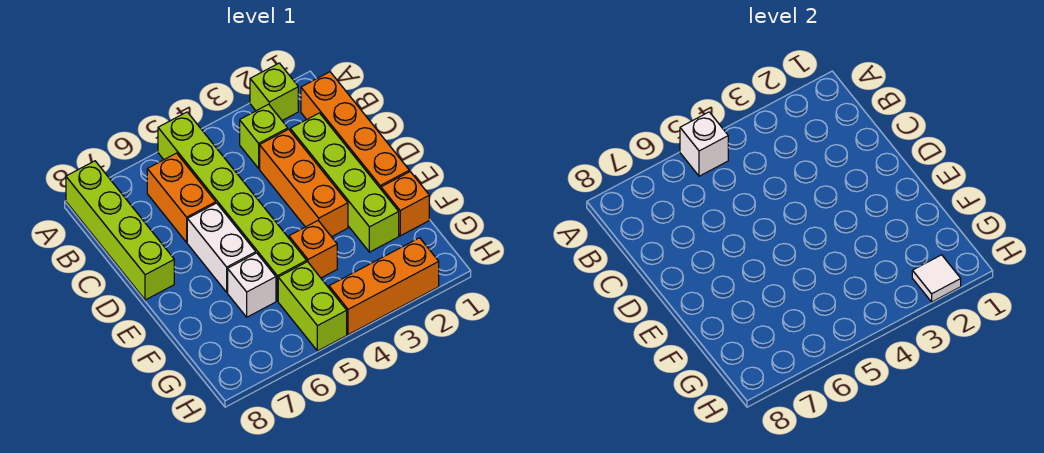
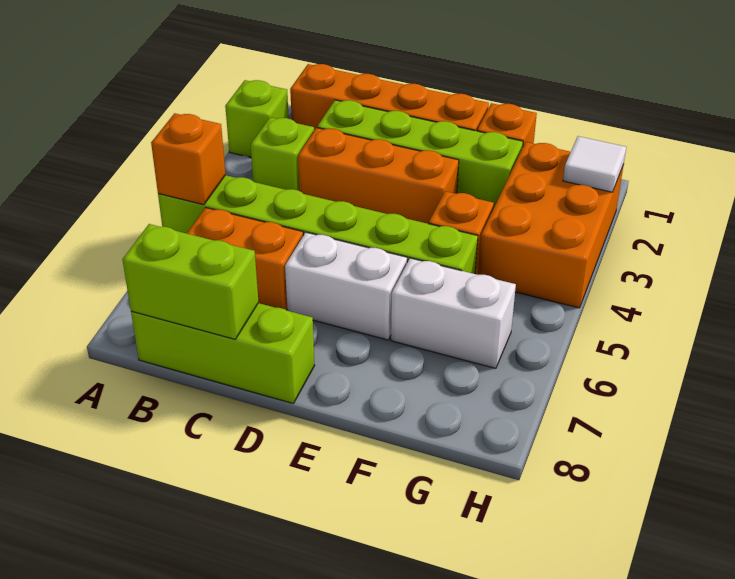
white brick A5 level 2 -> orange brick A5 level 2
lime brick A8:D8 level 1 -> lime brick B8:D8 level 1
white brick F6 level 1 -> white brick F6:G6 level 1
lime brick G5:H5 level 1 -> lime brick B8:C8 level 2
orange brick H2:H4 level 1 -> orange brick G2:H4 level 1

